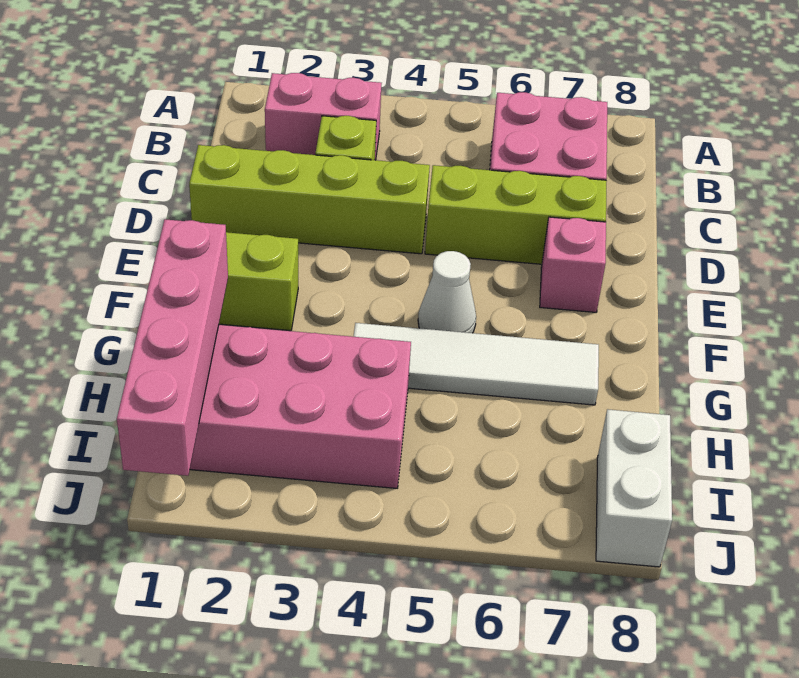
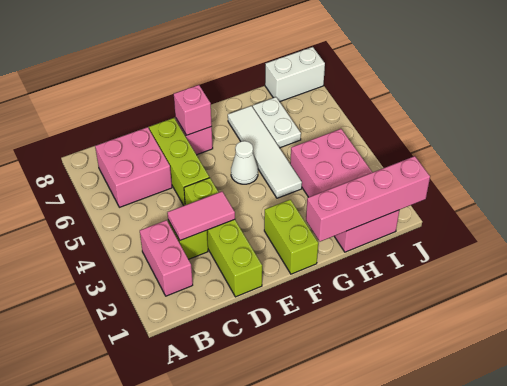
none -> pink tile C3:D3 level 2
none -> pink brick E7 level 2
none -> white plate H6:H7 level 1

